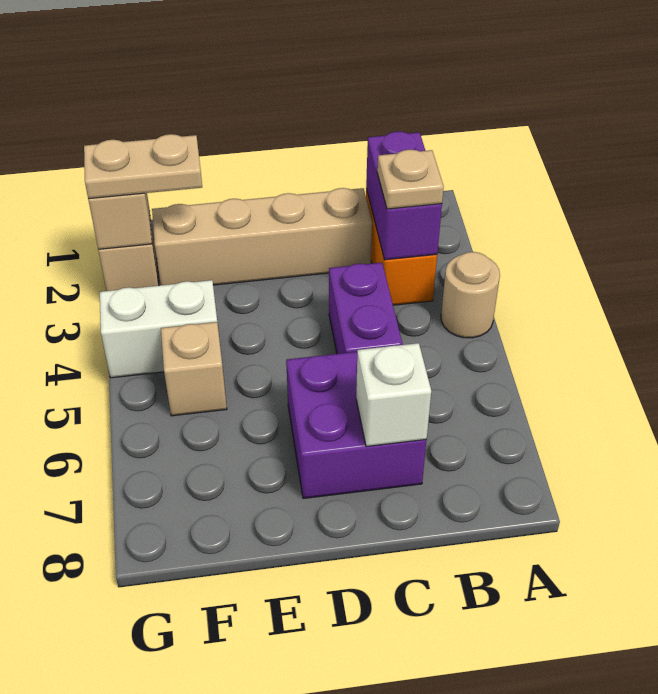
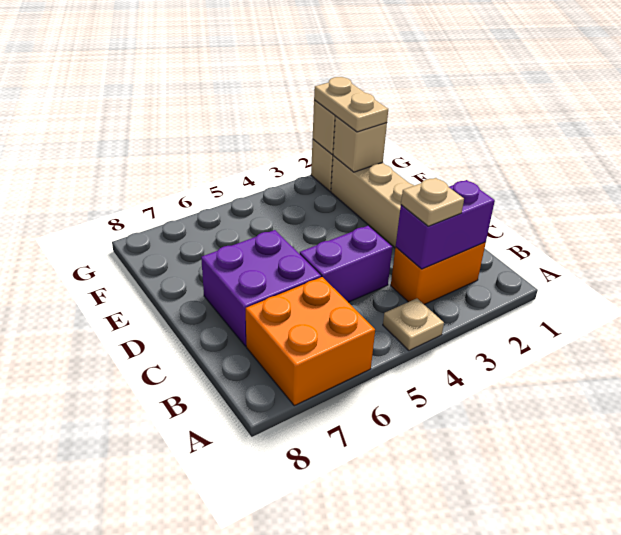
tan round brick A4 level 1 -> tan plate A4 level 1
none -> orange brick A6:B7 level 1
white brick C7 level 2 -> none
white brick F4:G4 level 1 -> none
tan brick F5 level 1 -> tan brick F2 level 2

